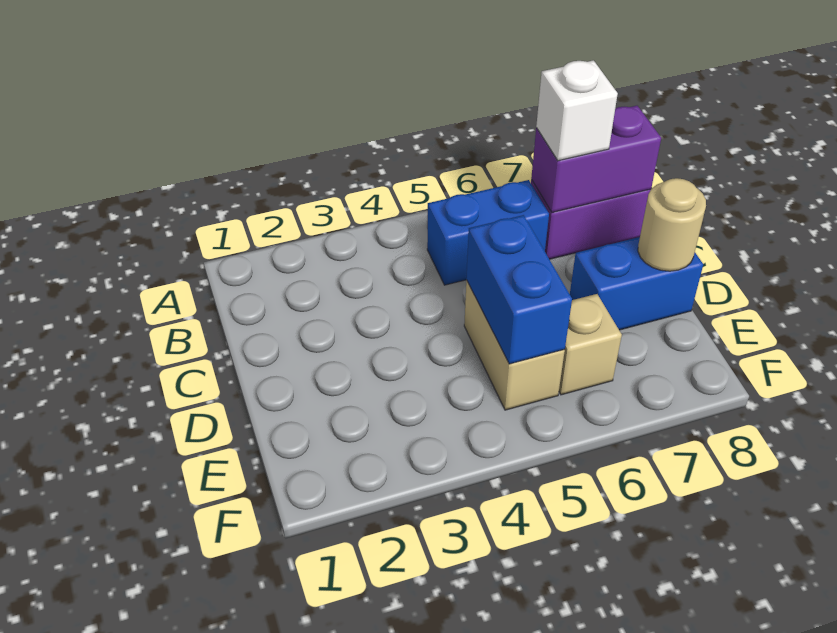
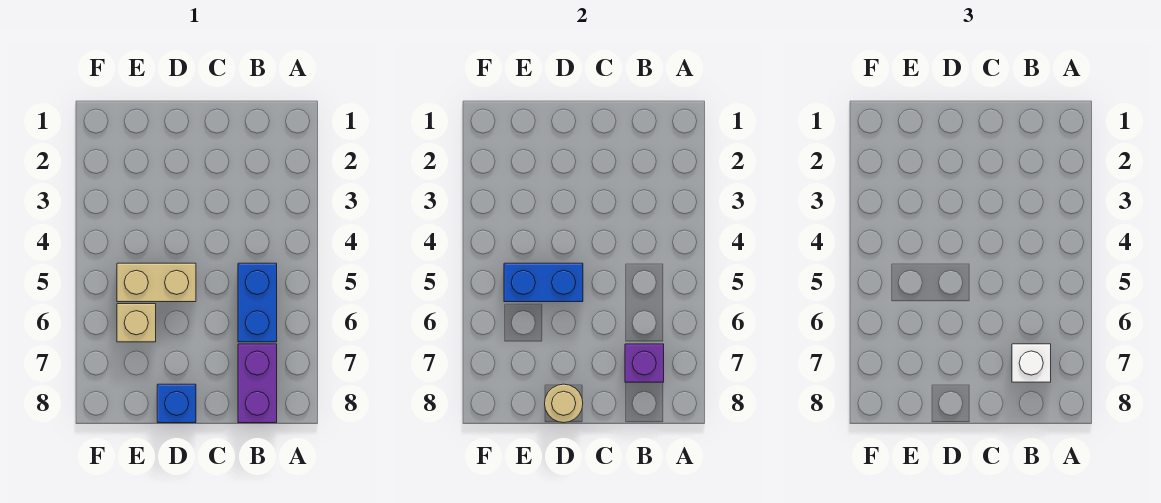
purple brick B7:B8 level 2 -> purple brick B7 level 2
blue brick D7:D8 level 1 -> blue brick D8 level 1

